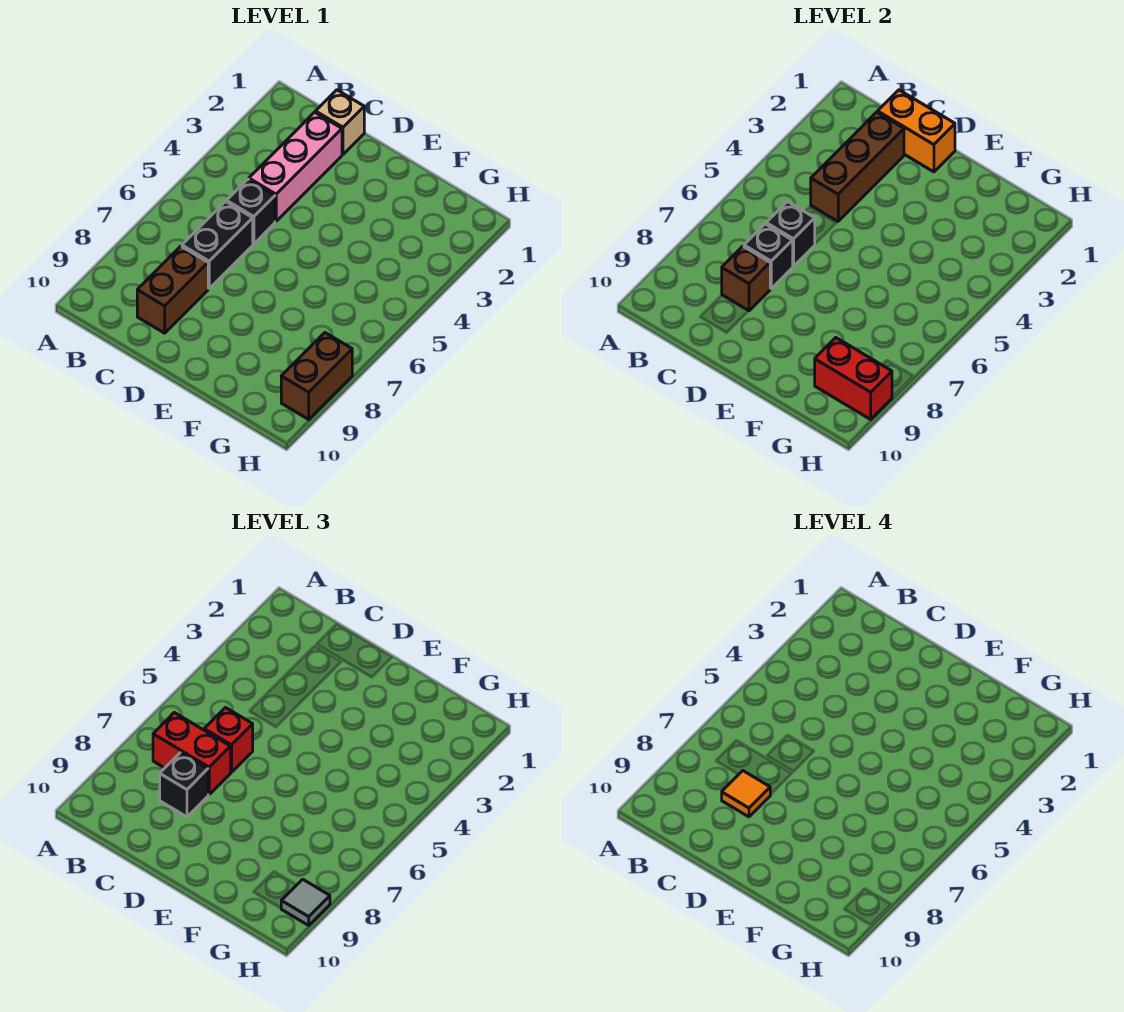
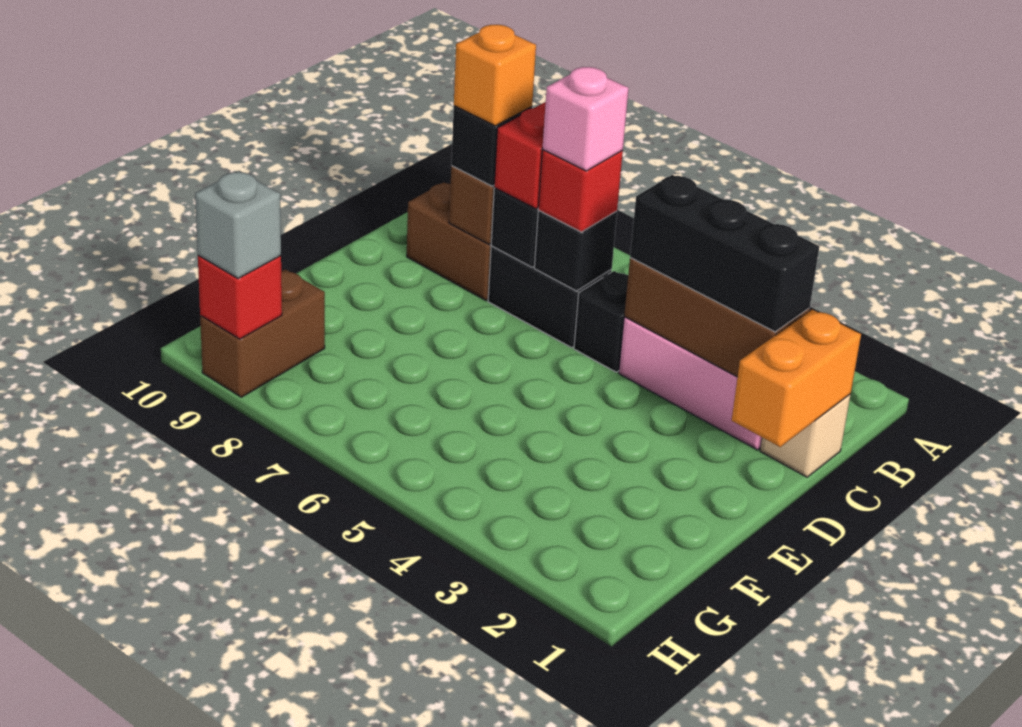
none -> black brick C2:C4 level 3
none -> pink brick C6 level 4
orange tile C8 level 4 -> orange brick C8 level 4
red brick G9:H9 level 2 -> red brick H9 level 2
brown brick H8:H9 level 1 -> brown brick G9:H9 level 1
grey tile H9 level 3 -> grey brick H9 level 3

